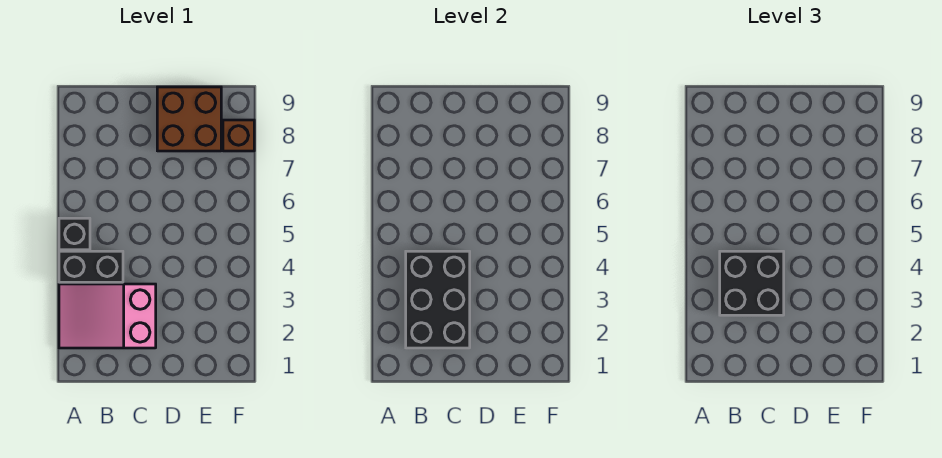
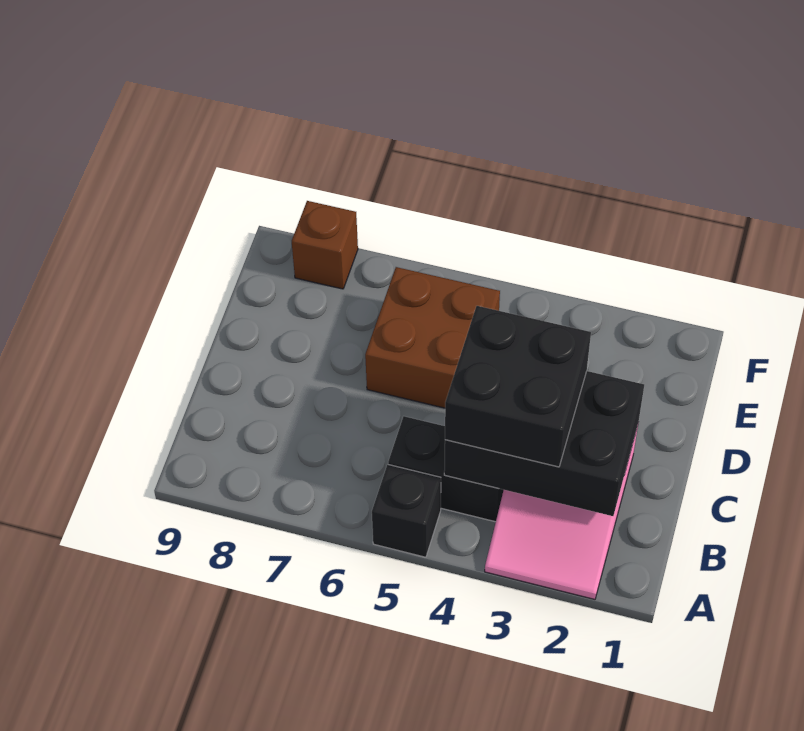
black brick A4:B4 level 1 -> black brick B4:B5 level 1
brown brick D8:E9 level 1 -> brown brick D5:E6 level 1

